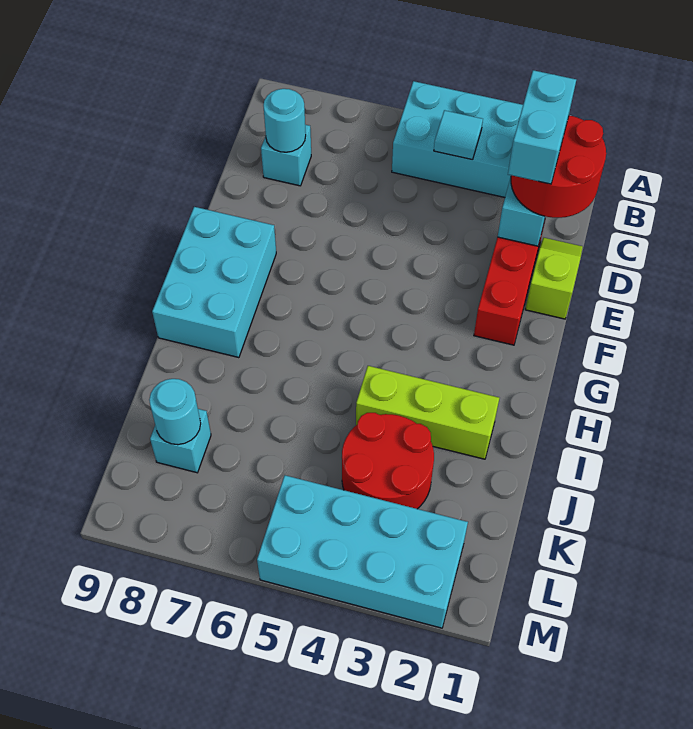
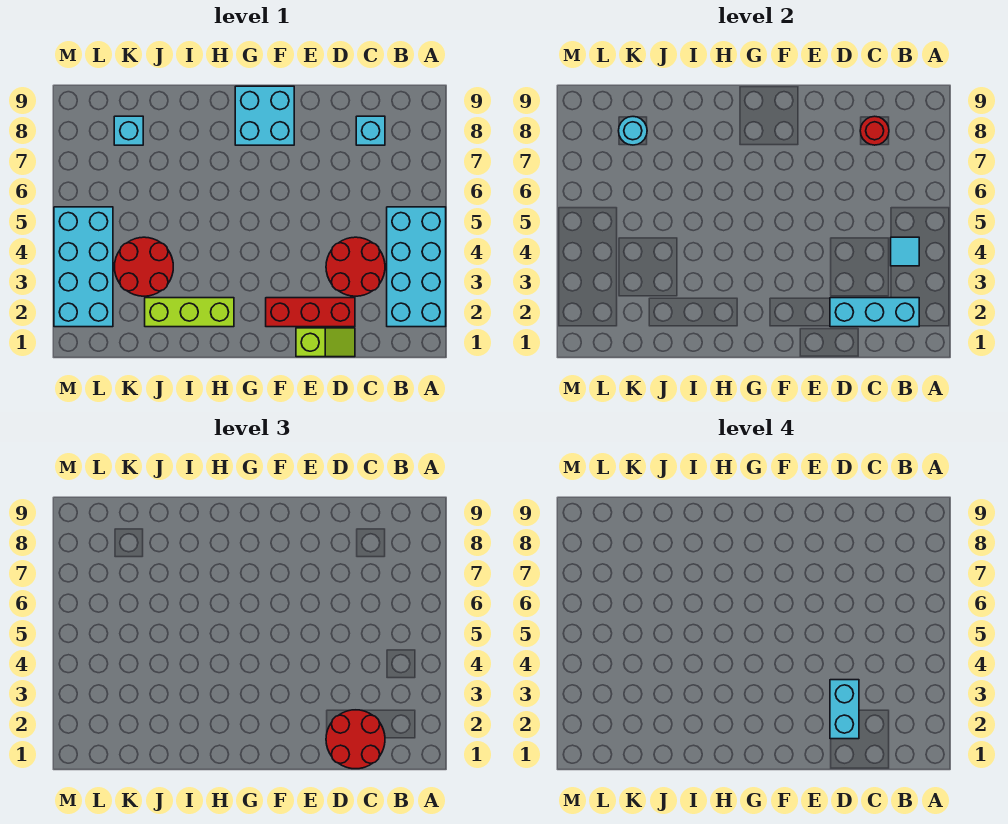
cyan brick C2:D2 level 4 -> cyan brick D2:D3 level 4
none -> red round brick C3:D4 level 1
cyan round brick C8 level 2 -> red round brick C8 level 2
cyan brick F8:H9 level 1 -> cyan brick F8:G9 level 1
lime brick I2:I4 level 1 -> lime brick H2:J2 level 1

